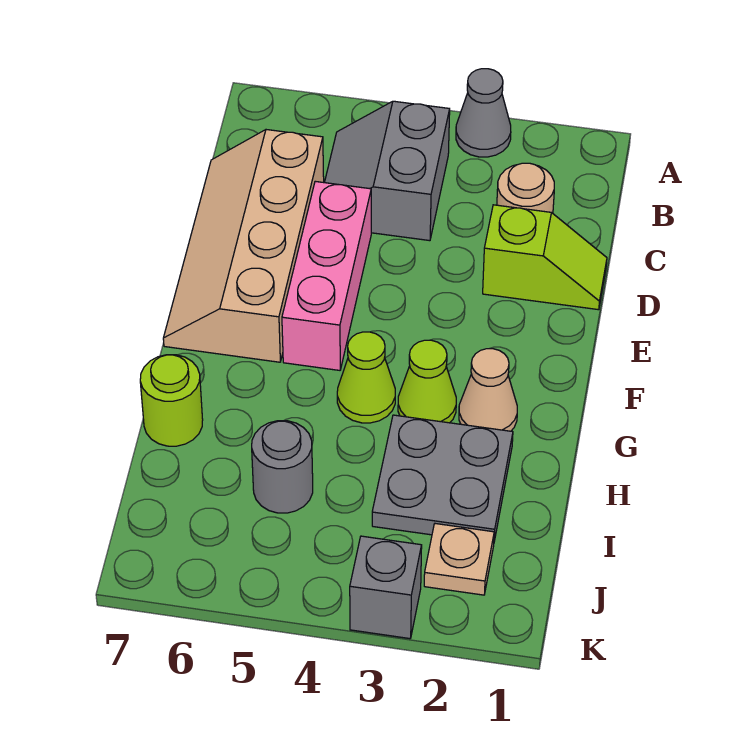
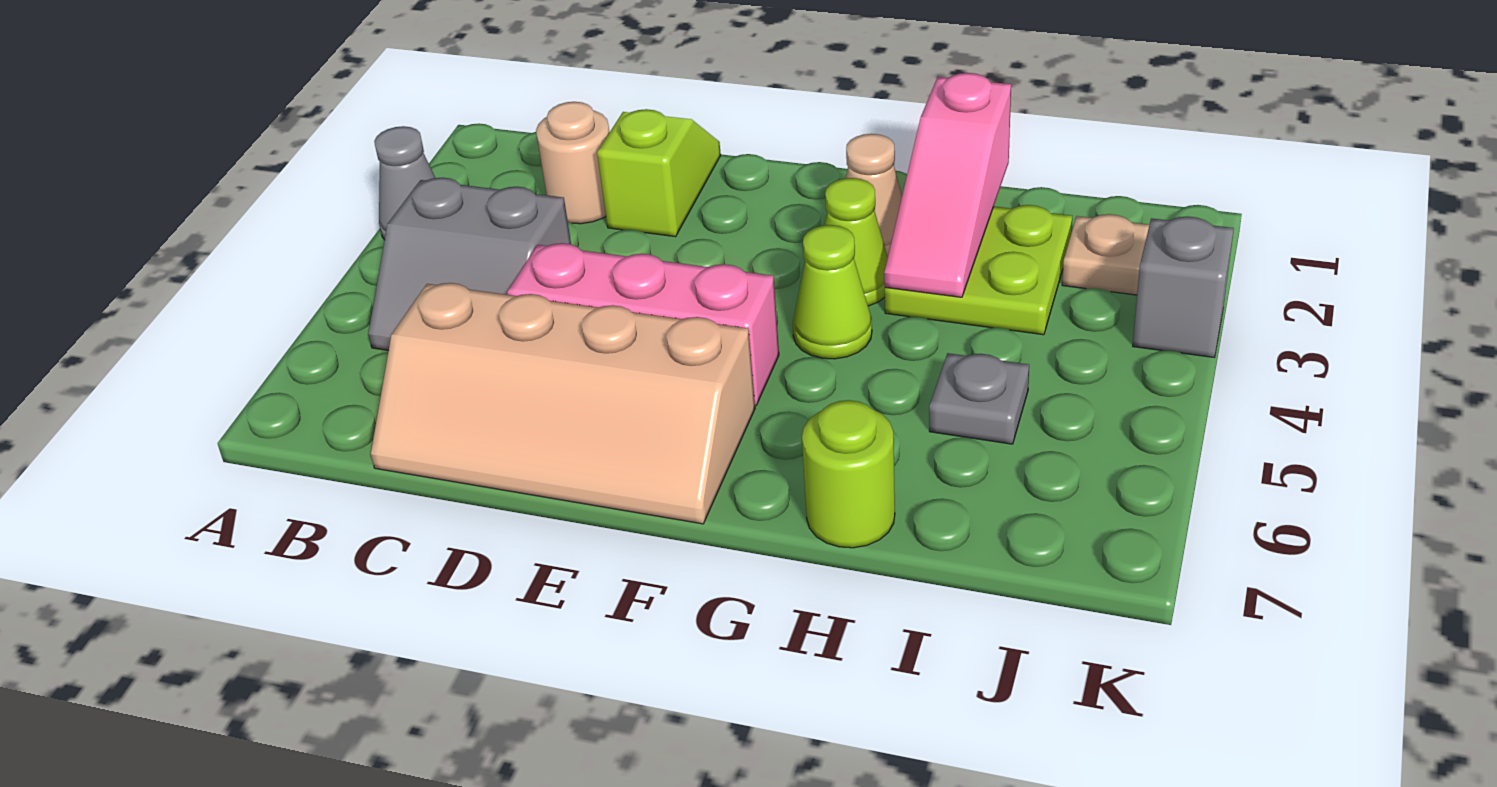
none -> pink slope H1:H3 level 2 top 1
grey plate H2:I3 level 1 -> lime plate H2:I3 level 1
grey round brick I5 level 1 -> grey plate I5 level 1

